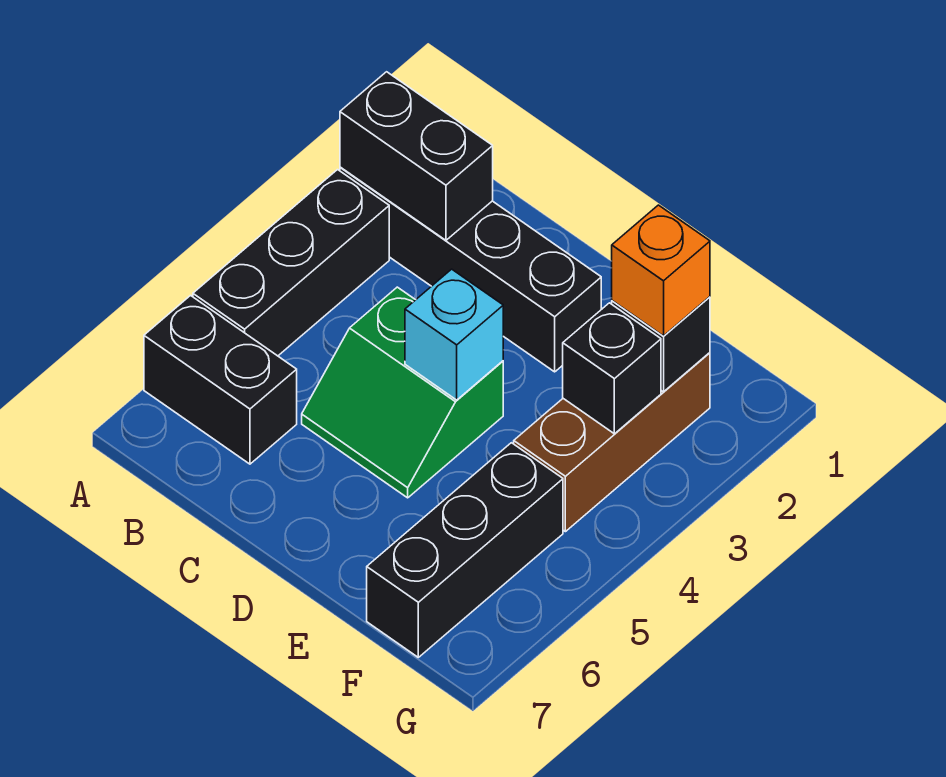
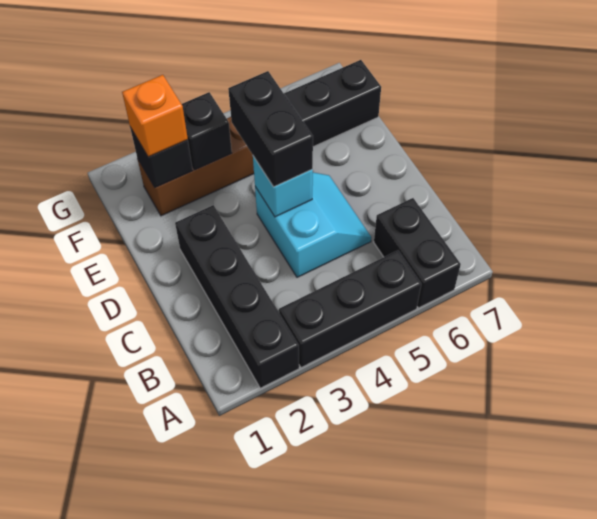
black brick A2:B2 level 2 -> black brick D4:E4 level 3
green slope C4:D5 level 1 top 4 -> cyan slope C4:D5 level 1 top 4

